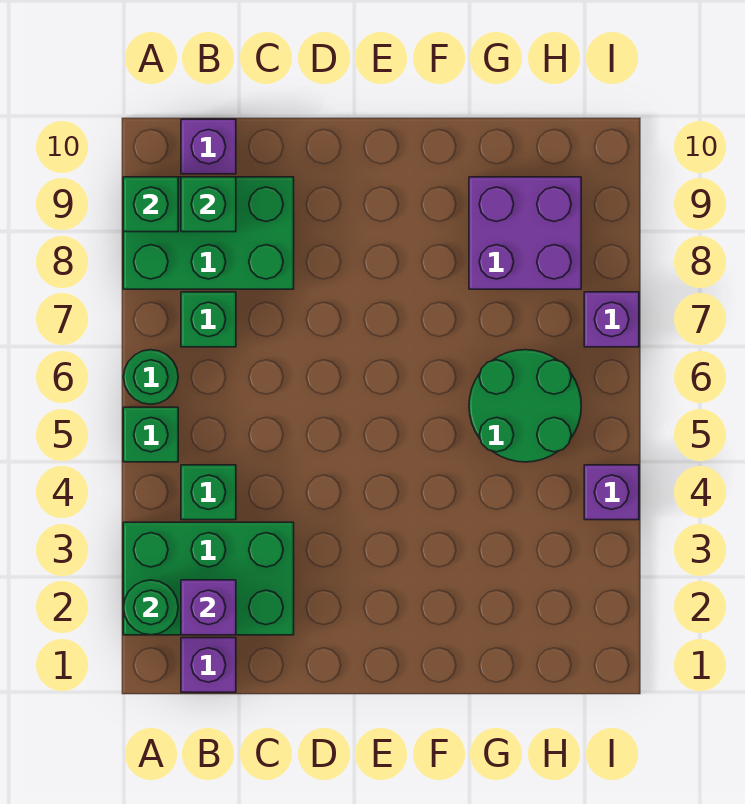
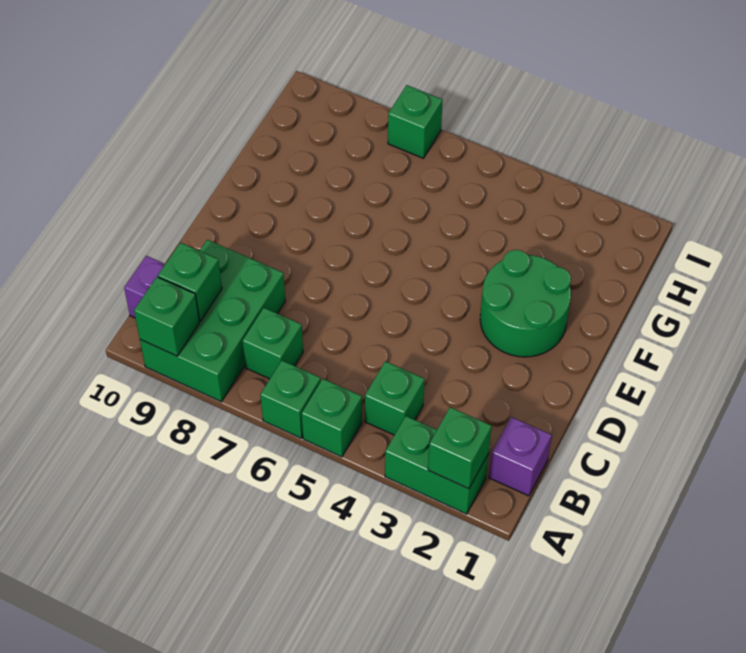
green brick A2:C3 level 1 -> green brick A2:A3 level 1
green round brick A2 level 2 -> green brick A2 level 2
green round brick A6 level 1 -> green brick A6 level 1
purple brick B2 level 2 -> none
green round brick G5:H6 level 1 -> green round brick E2:F3 level 1
purple brick G8:H9 level 1 -> none
purple brick I4 level 1 -> none
purple brick I7 level 1 -> green brick I7 level 1

